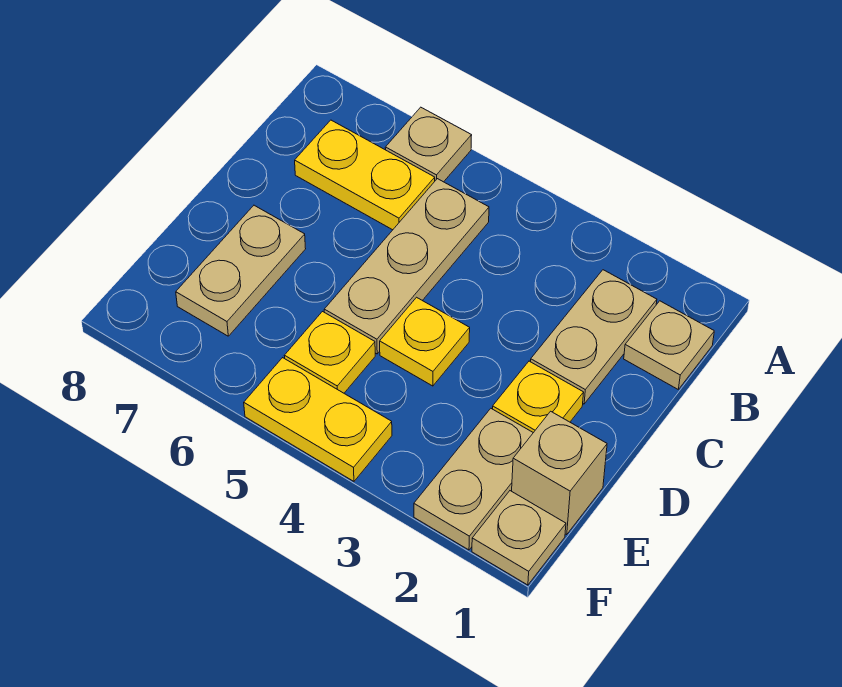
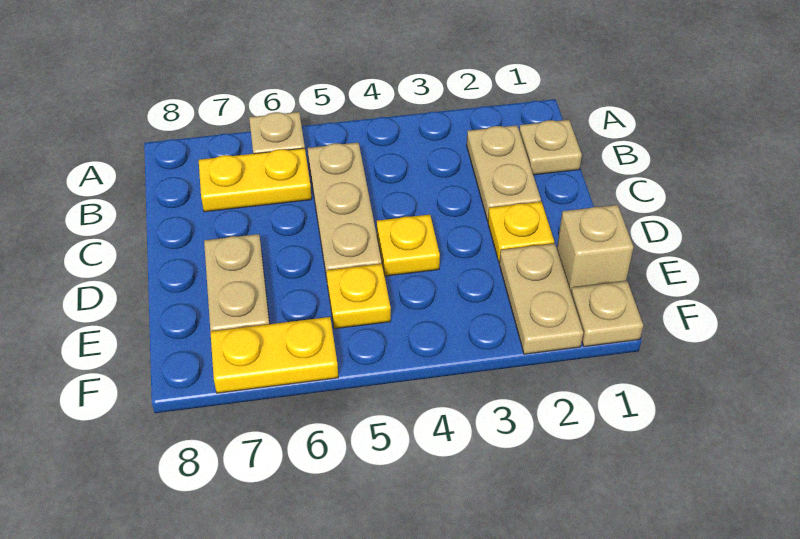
yellow plate F4:F5 level 1 -> yellow plate F6:F7 level 1

